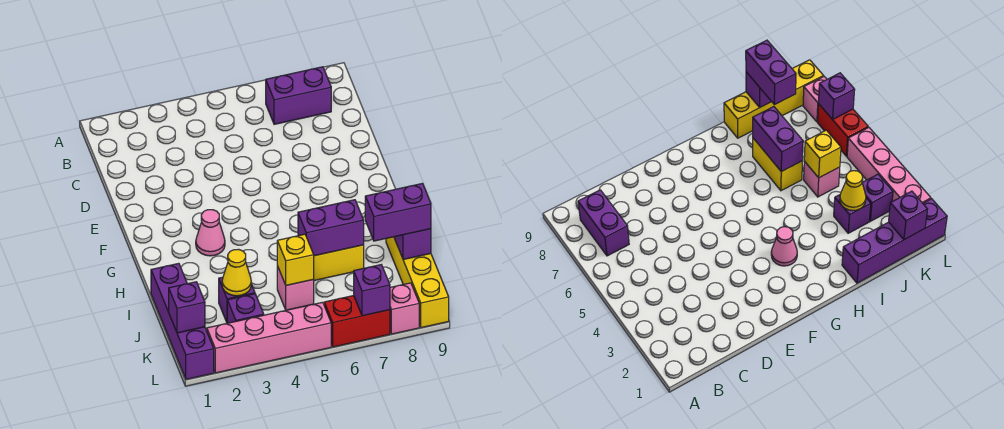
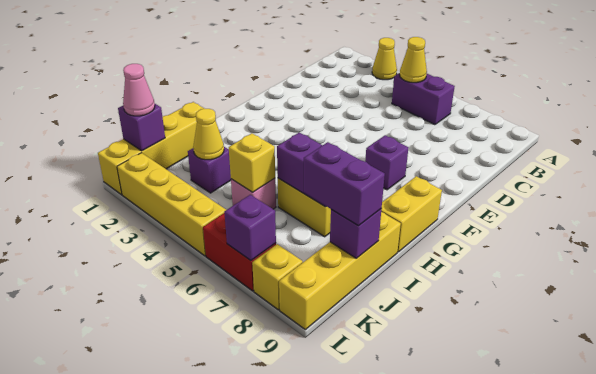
none -> yellow cone A3 level 1
none -> yellow cone B5 level 2
purple brick B7:B8 level 1 -> purple brick B5:B6 level 1
pink cone G3 level 1 -> pink cone K1 level 3
none -> yellow brick G9:H9 level 1
purple brick I1:L1 level 1 -> yellow brick I1:L1 level 1
purple brick K3 level 1 -> purple brick F7 level 1
pink brick L2:L5 level 1 -> yellow brick L2:L5 level 1
pink brick L8 level 1 -> yellow brick L8 level 1

